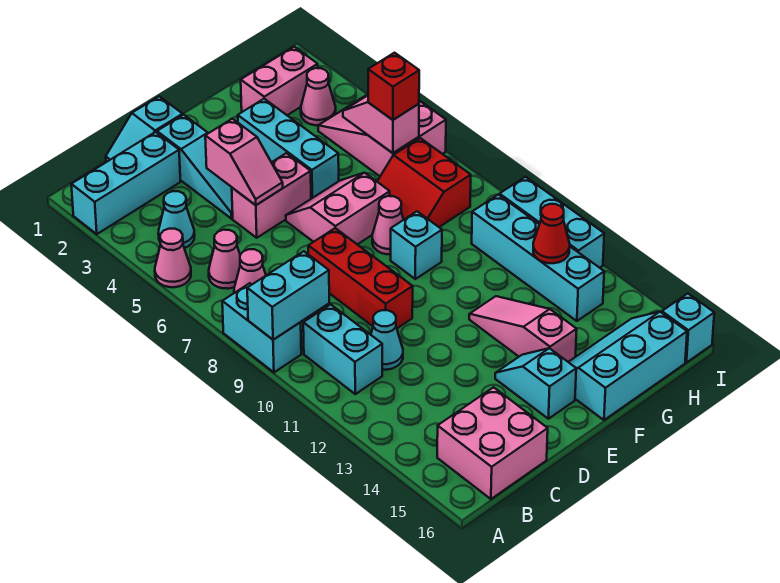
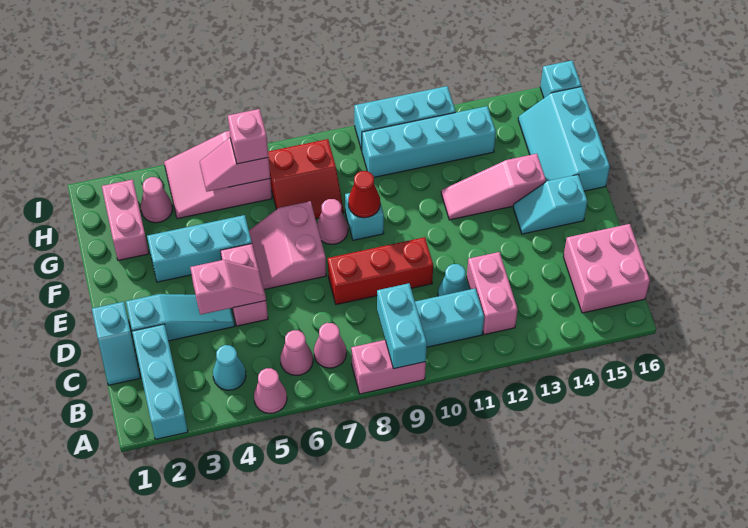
cyan brick A8:A9 level 1 -> pink brick A8:A9 level 1
none -> pink brick B12:C12 level 1
red brick H6 level 3 -> pink brick H6 level 3
red cone H12 level 2 -> red cone F9 level 2

